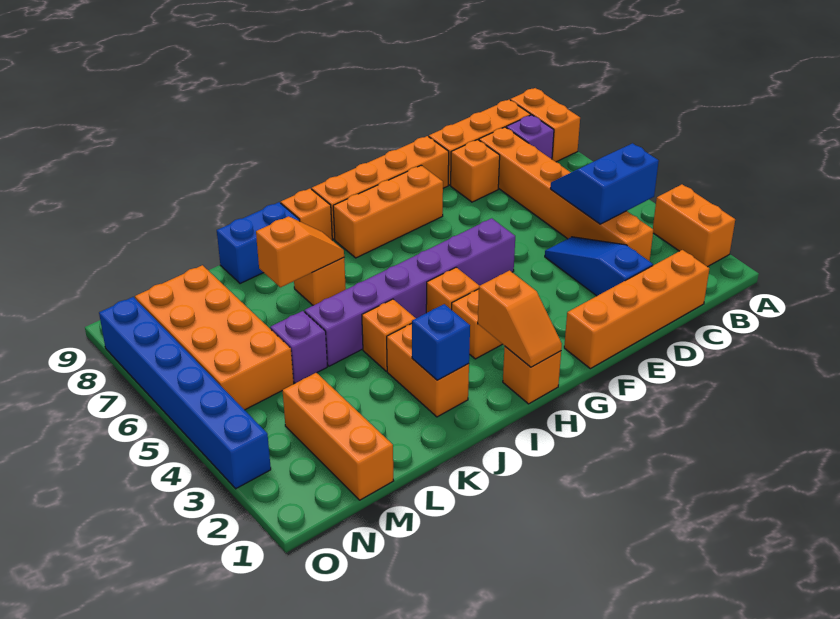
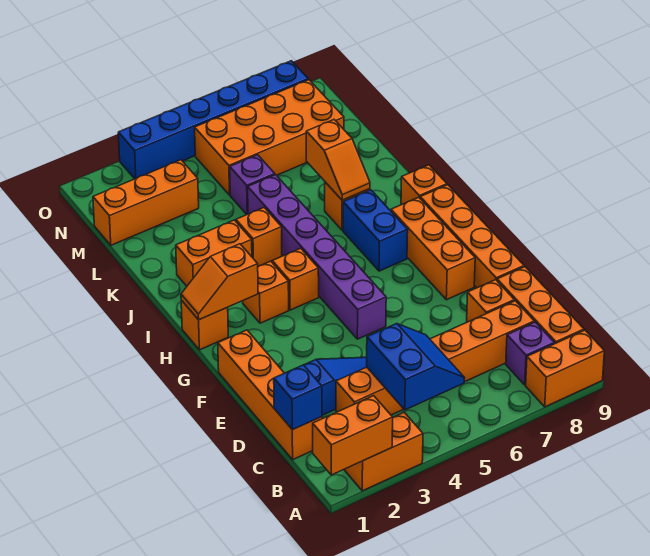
none -> orange brick A1:A2 level 2
blue brick J2 level 2 -> blue brick C1 level 2
blue brick J9:K9 level 1 -> blue brick H7:I7 level 1

